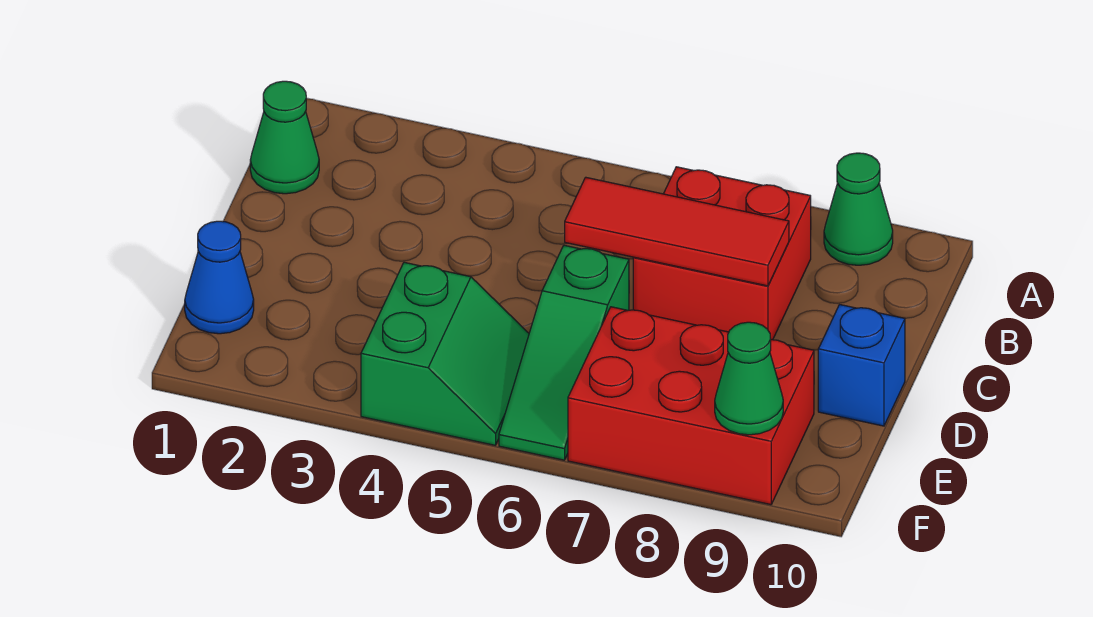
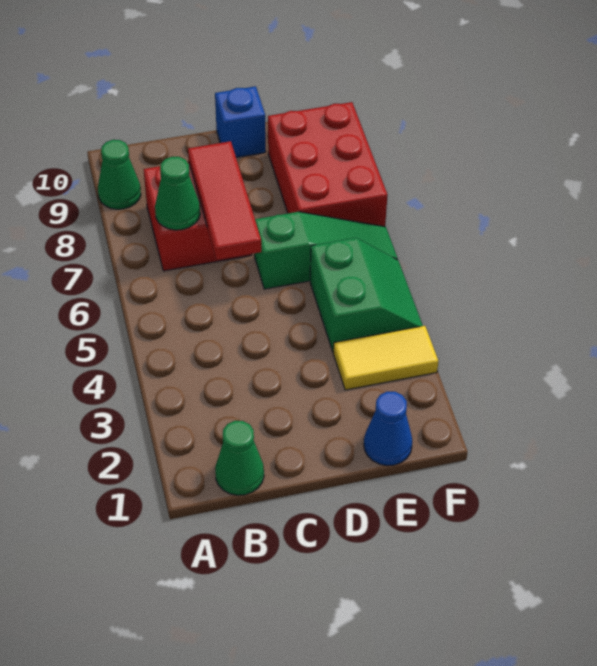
none -> yellow tile E3:F3 level 1
green slope E4:F5 level 1 top 4 -> green slope E4:F5 level 1 top E
green cone F9 level 2 -> green cone B7 level 2

